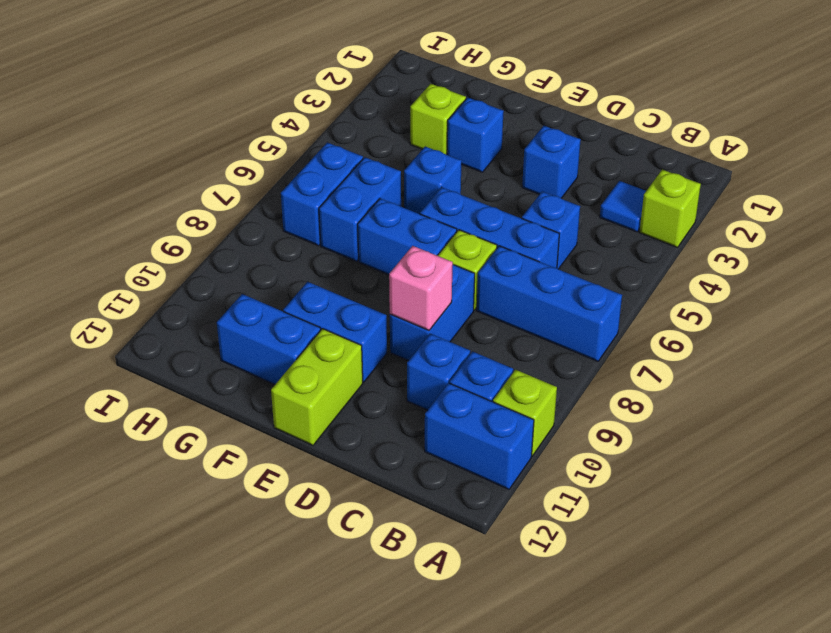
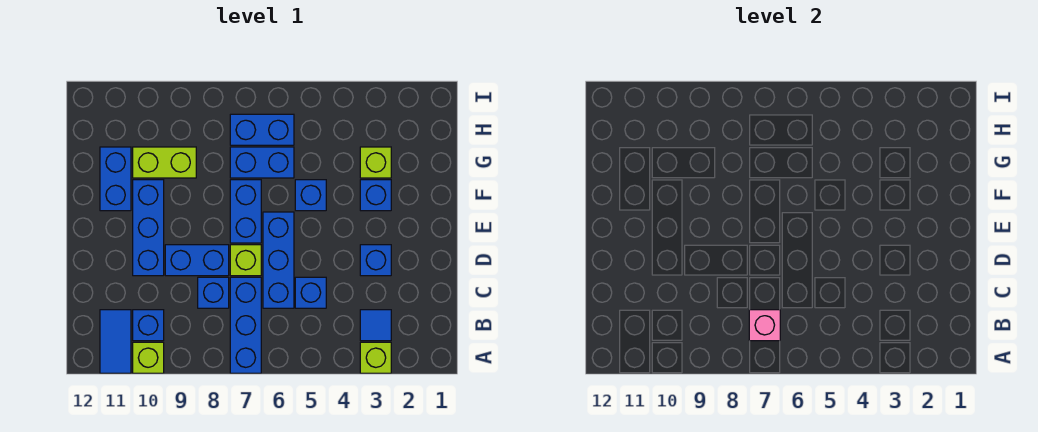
blue brick A11:B11 level 1 -> blue tile A11:B11 level 1
blue brick C10 level 1 -> blue brick C8 level 1
pink brick D9 level 2 -> pink brick B7 level 2
blue brick E10:F10 level 1 -> blue brick D10:F10 level 1
lime brick E11:E12 level 1 -> lime brick G9:G10 level 1

